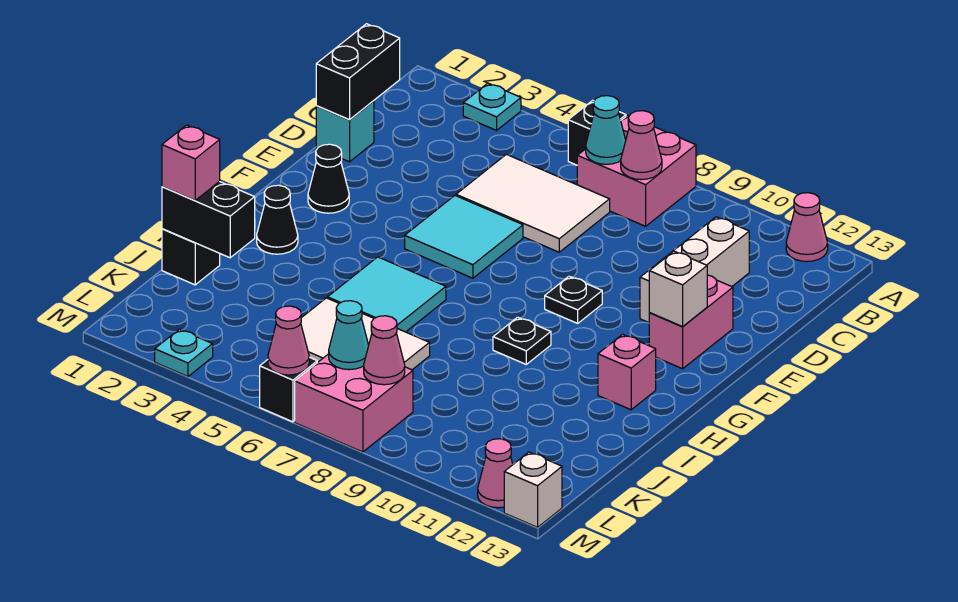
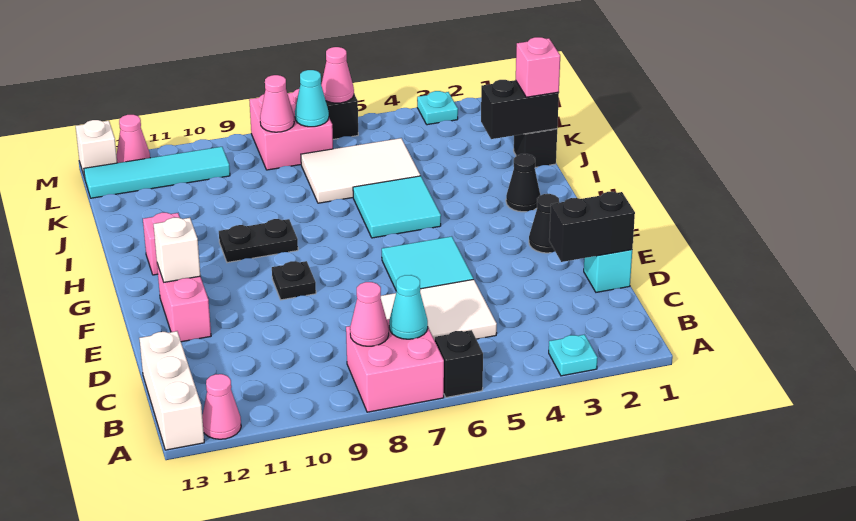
black brick C1:D1 level 2 -> black brick D1:D2 level 2
white brick C11:E11 level 1 -> white brick A13:C13 level 1
black plate H9 level 1 -> black plate H9:H10 level 1
none -> cyan tile L10:L13 level 1

